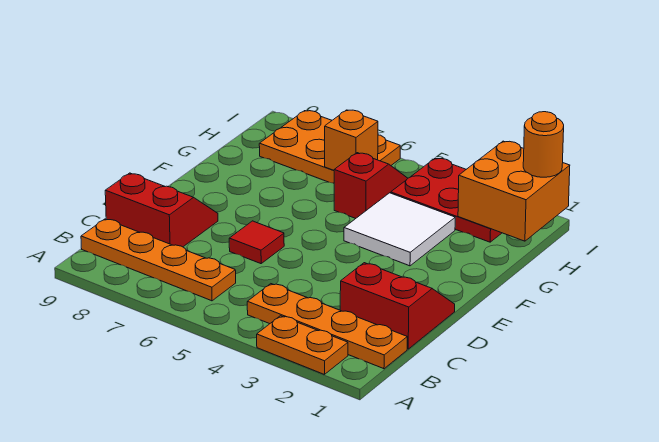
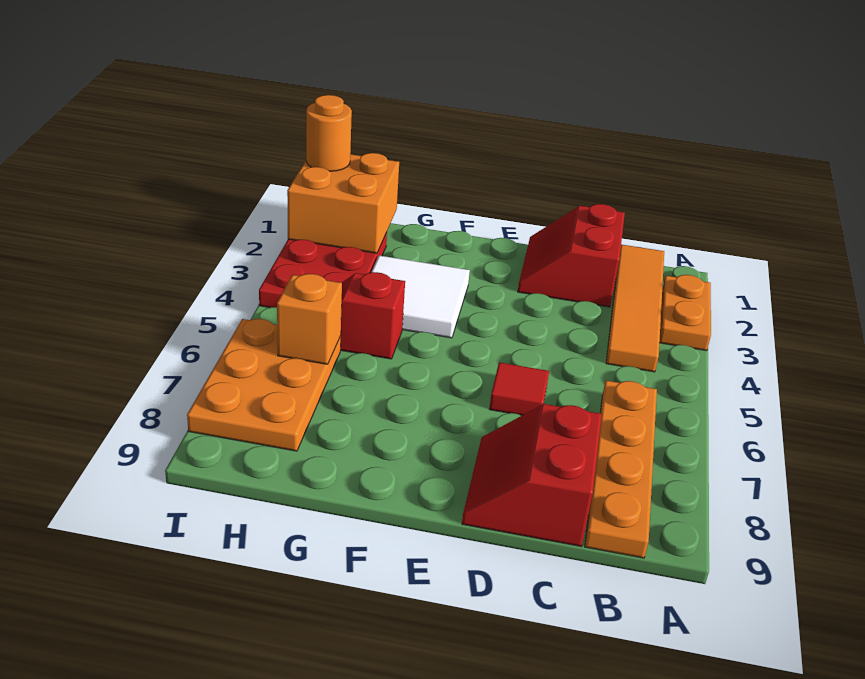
orange plate B1:B4 level 1 -> orange tile B1:B4 level 1

